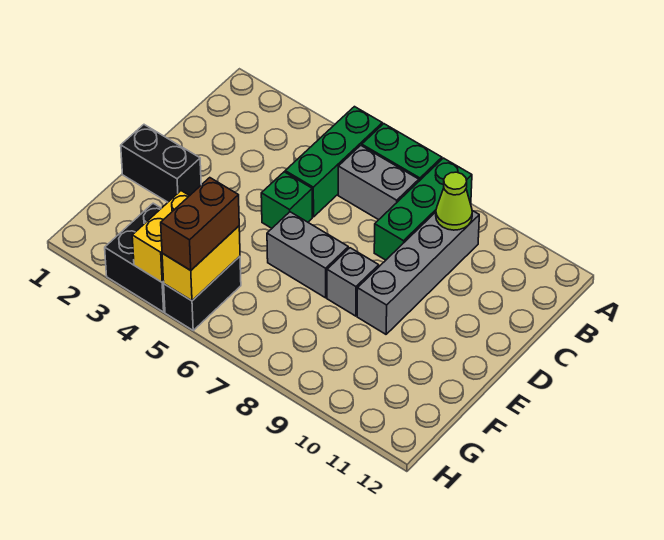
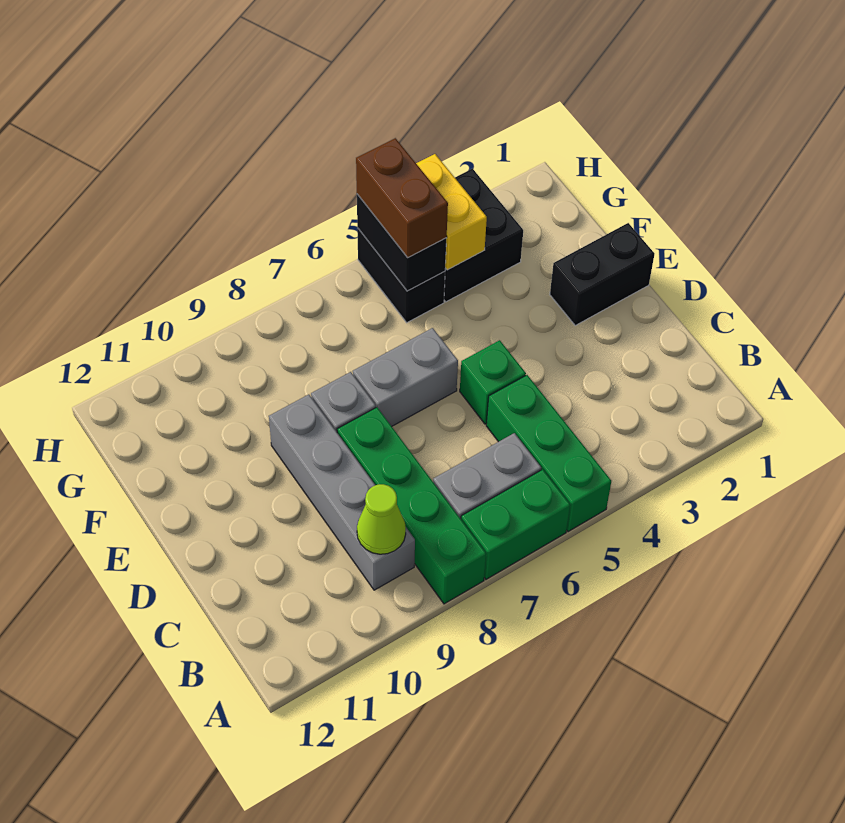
green brick A8:C8 level 1 -> green brick A8:D8 level 1
yellow brick G5:H5 level 2 -> black brick G5:H5 level 2

